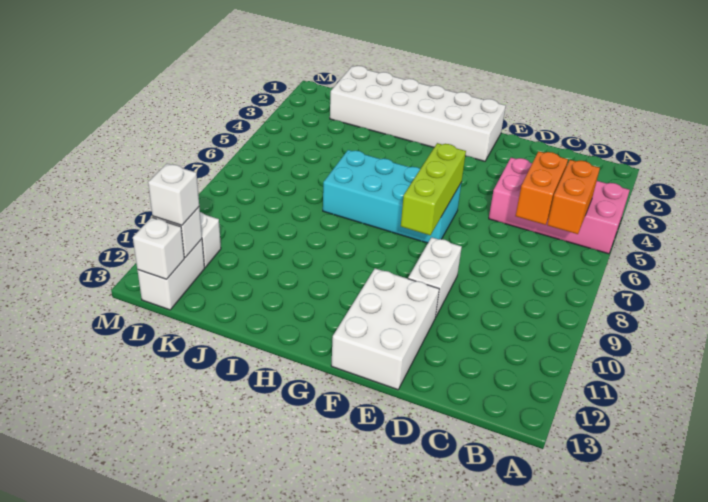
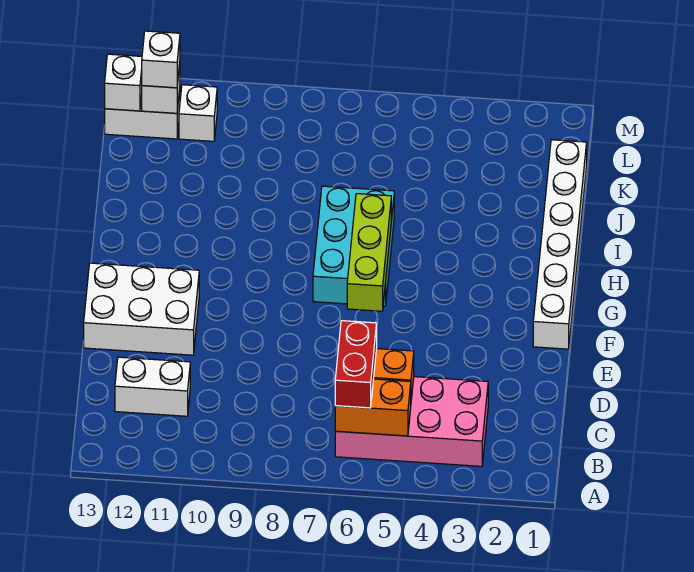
pink brick A4:D5 level 1 -> pink brick B3:C6 level 1
none -> red brick B6:C6 level 3
white brick E9:E10 level 1 -> white brick C11:C12 level 1
white brick F1:K2 level 1 -> white brick F1:K1 level 1
cyan brick F6:I7 level 1 -> cyan brick G6:I7 level 1
lime brick F6:F8 level 2 -> lime brick F6:H6 level 2

